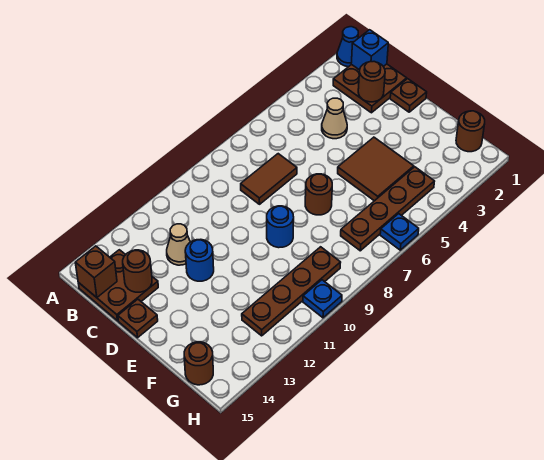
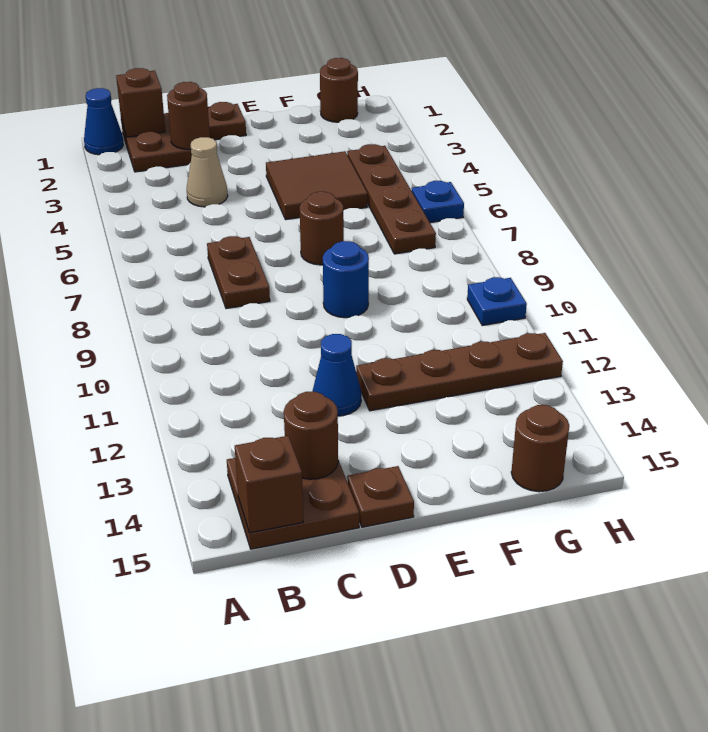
blue brick B1 level 2 -> brown brick B1 level 2
brown tile C7:C8 level 1 -> brown plate C7:C8 level 1
tan cone C12 level 1 -> none
blue round brick D12 level 1 -> blue cone D12 level 1
brown plate G9:G12 level 1 -> brown plate E12:H12 level 1

